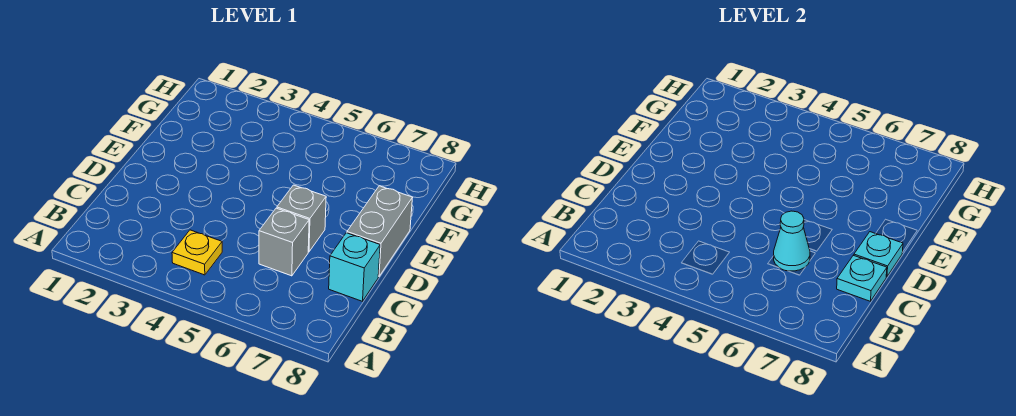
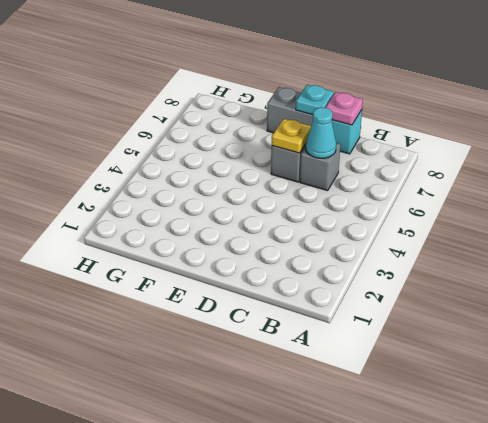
yellow plate B4 level 1 -> yellow plate D6 level 2
cyan plate C8 level 2 -> pink plate C8 level 2

